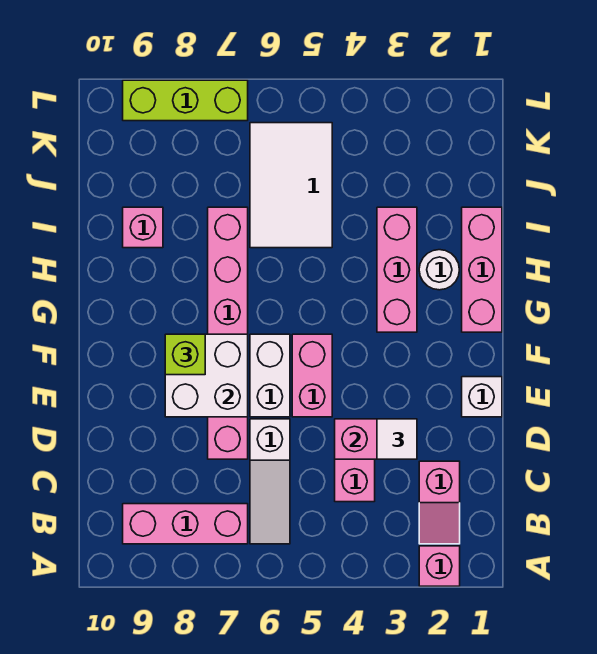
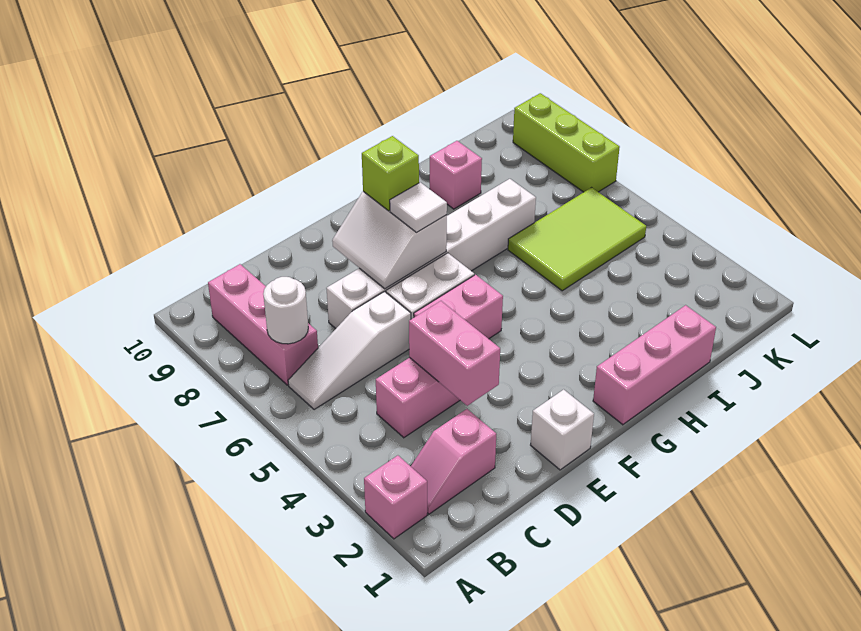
white tile D3 level 3 -> white tile F7 level 3
pink brick D7:I7 level 1 -> white brick D7:I7 level 1
white brick E7:F8 level 2 -> white slope E7:F8 level 2 top F
pink brick G3:I3 level 1 -> none
white round brick H2 level 1 -> white round brick B7 level 2
white tile I5:K6 level 1 -> lime tile I5:K6 level 1

